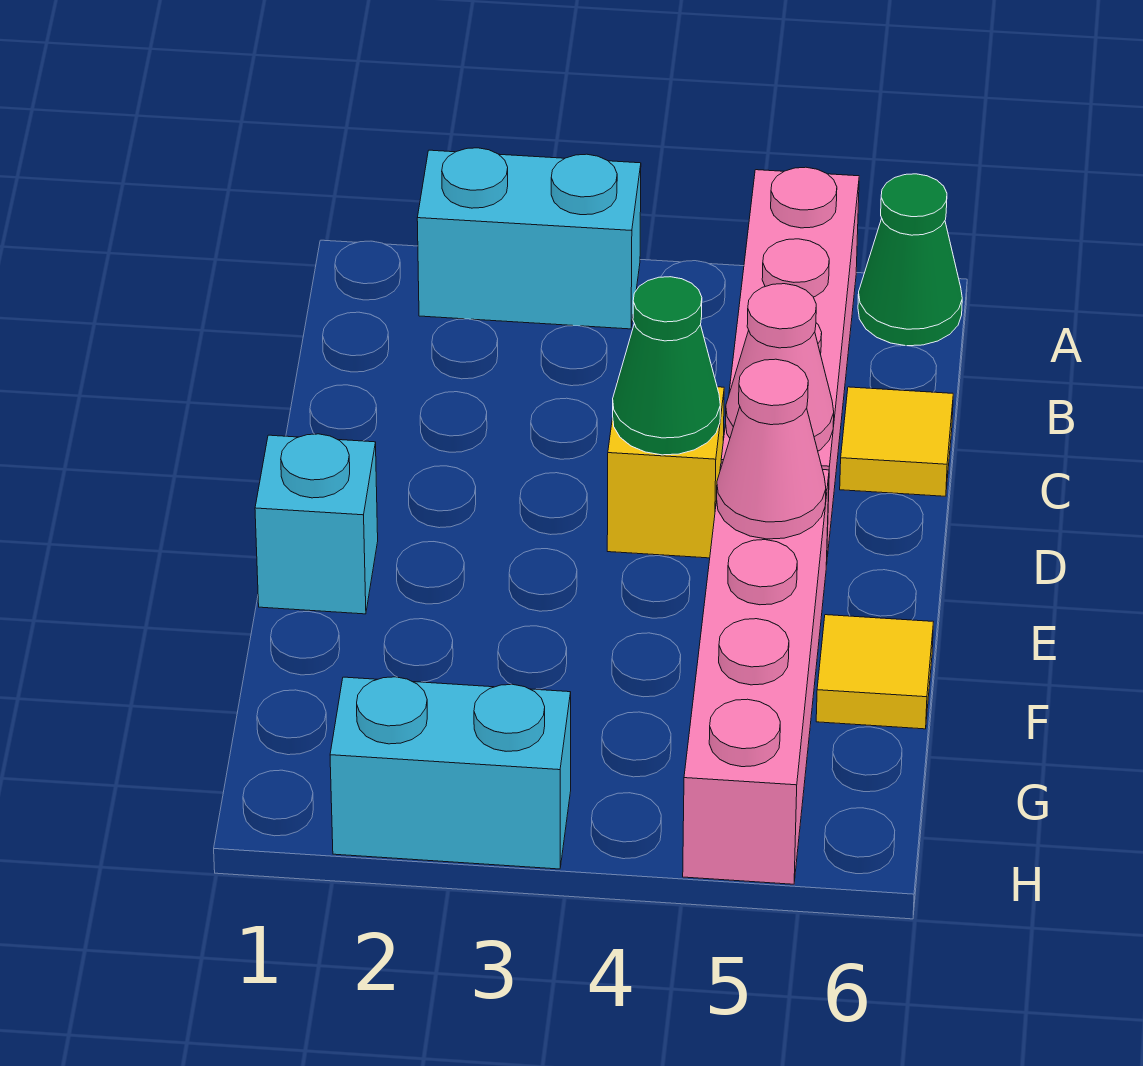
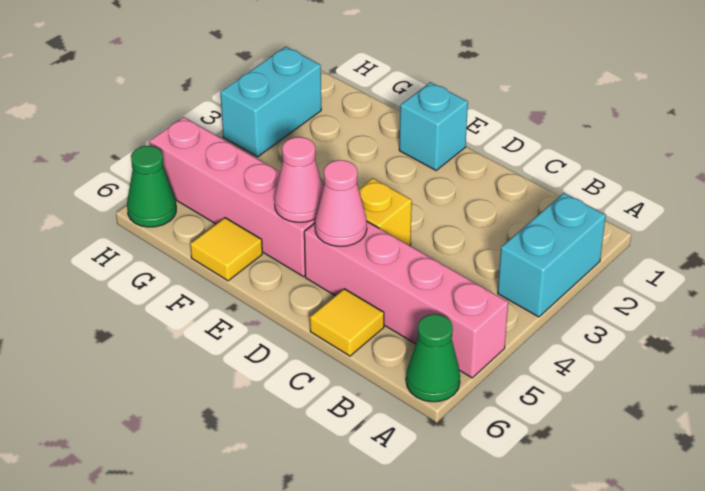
green cone D4 level 2 -> green cone H6 level 1

